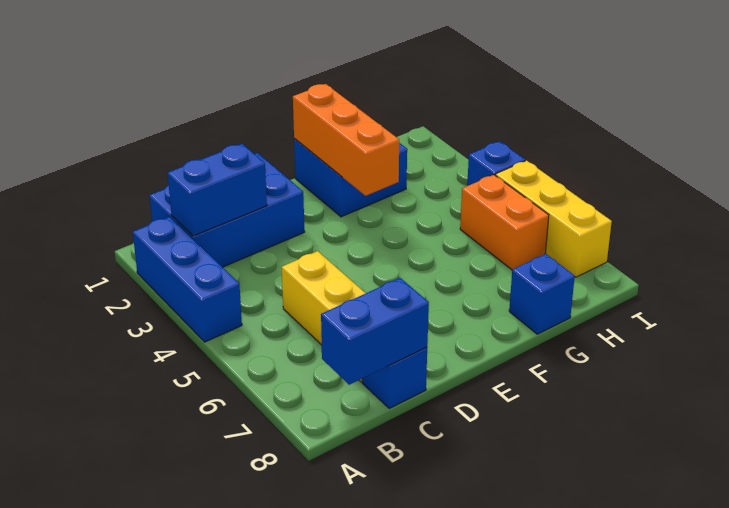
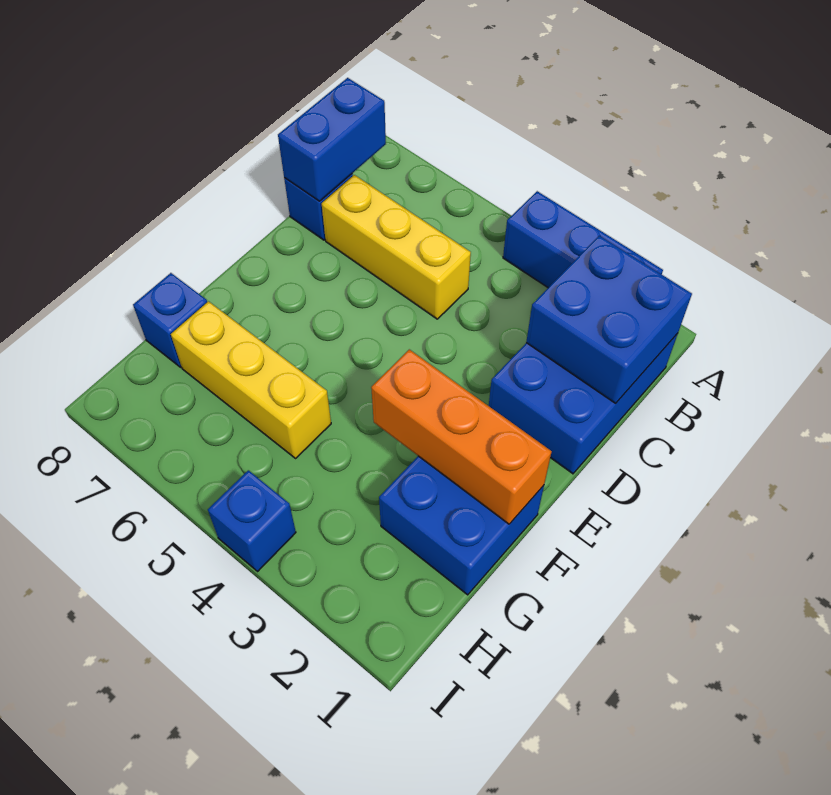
blue brick B2:C2 level 2 -> blue brick B1:C2 level 2
orange brick H5:H6 level 1 -> none
yellow brick I5:I7 level 1 -> yellow brick G5:G7 level 1

